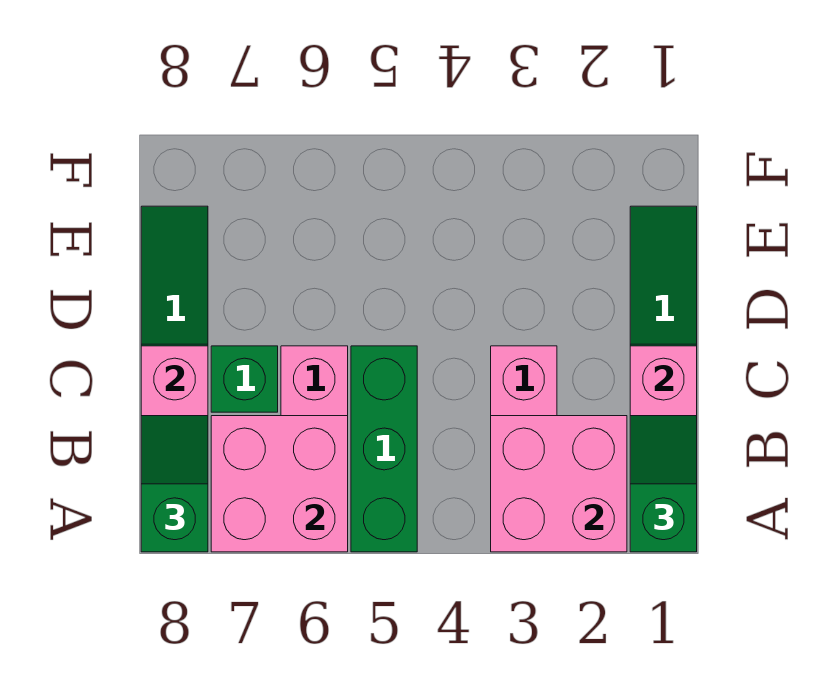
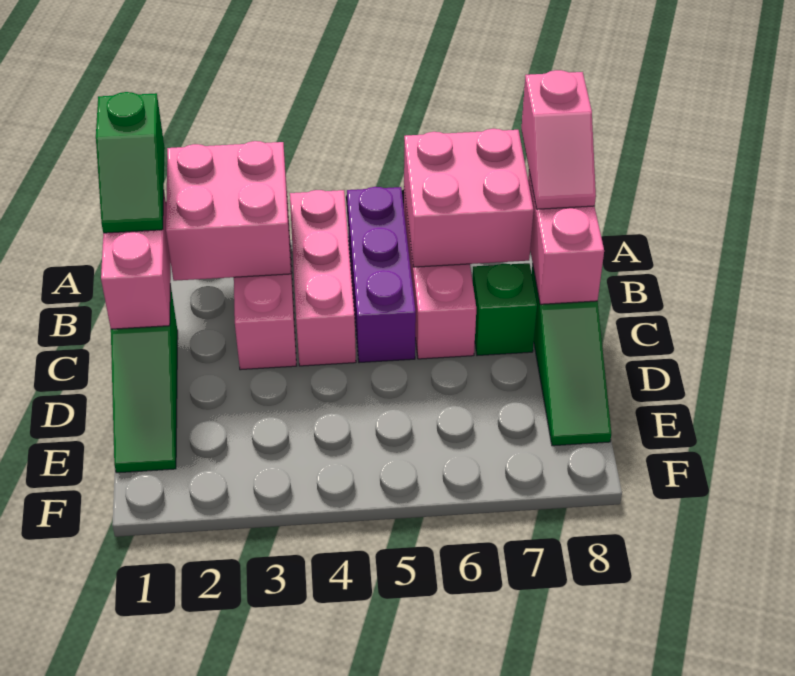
none -> pink brick A4:C4 level 1
green brick A5:C5 level 1 -> purple brick A5:C5 level 1
green slope A8:B8 level 3 top A -> pink slope A8:B8 level 3 top A

